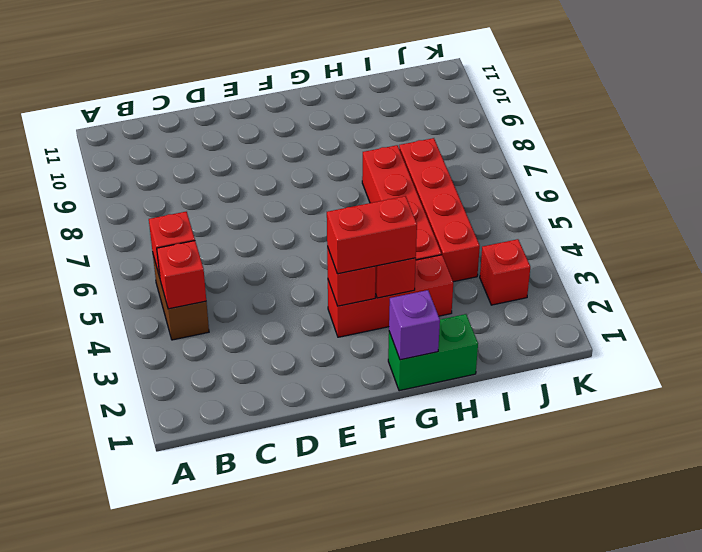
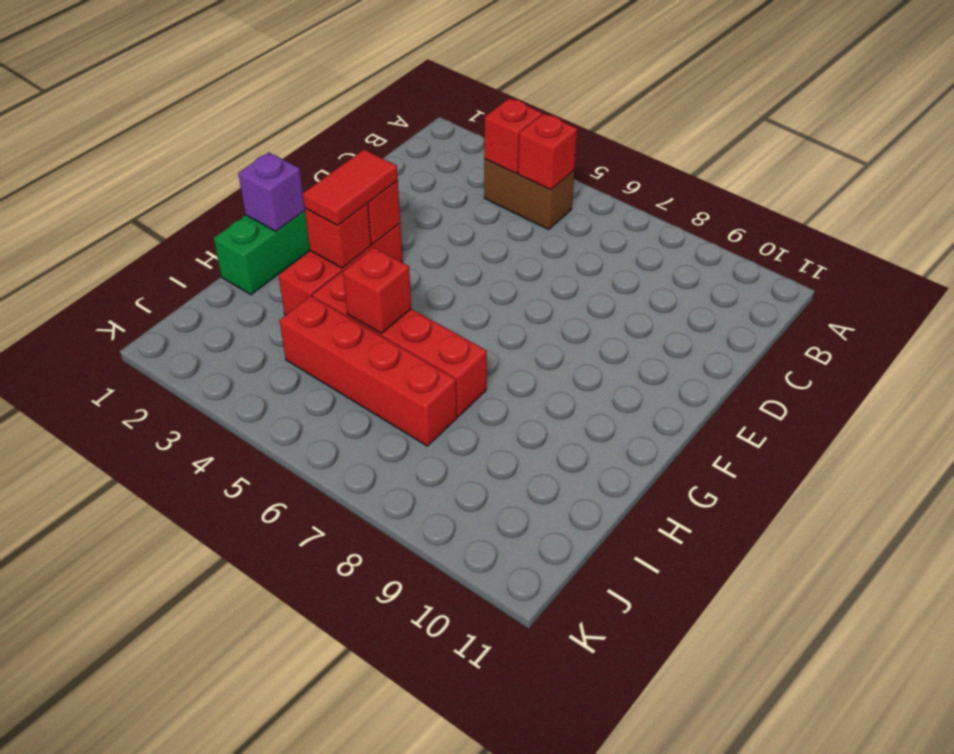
red brick F3:G3 level 3 -> red tile F3:G3 level 3
red brick J3 level 1 -> red brick H5 level 2

